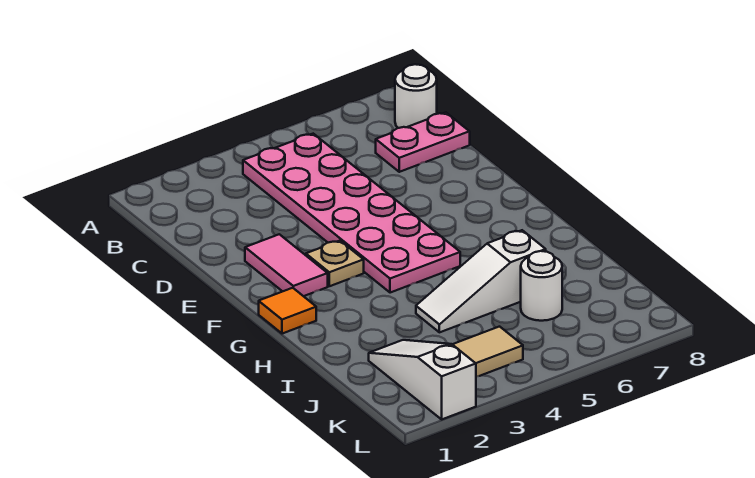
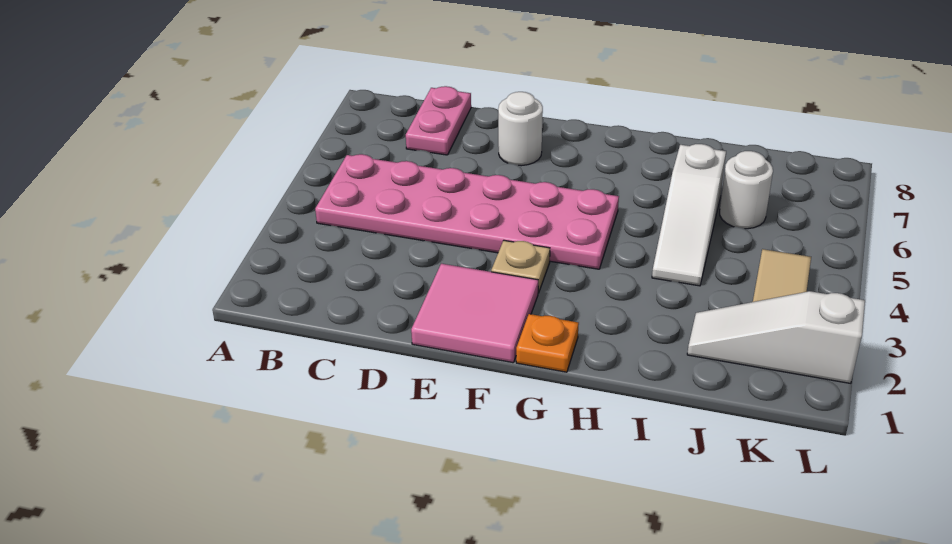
white round brick B8 level 1 -> white round brick E7 level 1
pink tile E2:F2 level 1 -> pink tile E1:F2 level 1
orange tile G1 level 1 -> orange plate G1 level 1

